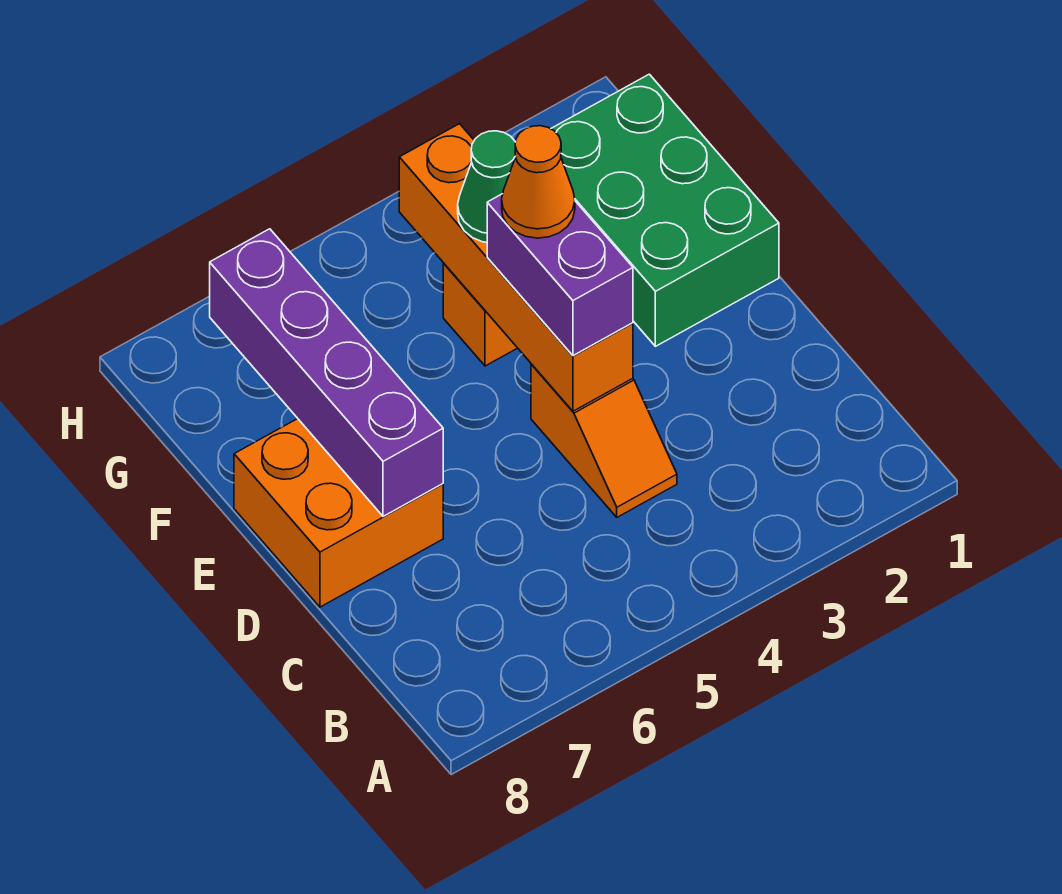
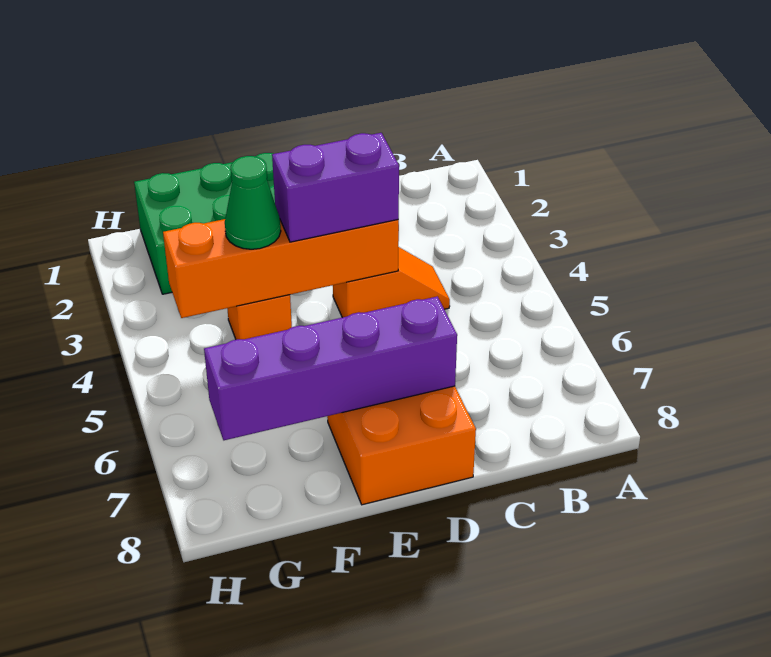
orange cone E4 level 4 -> none

